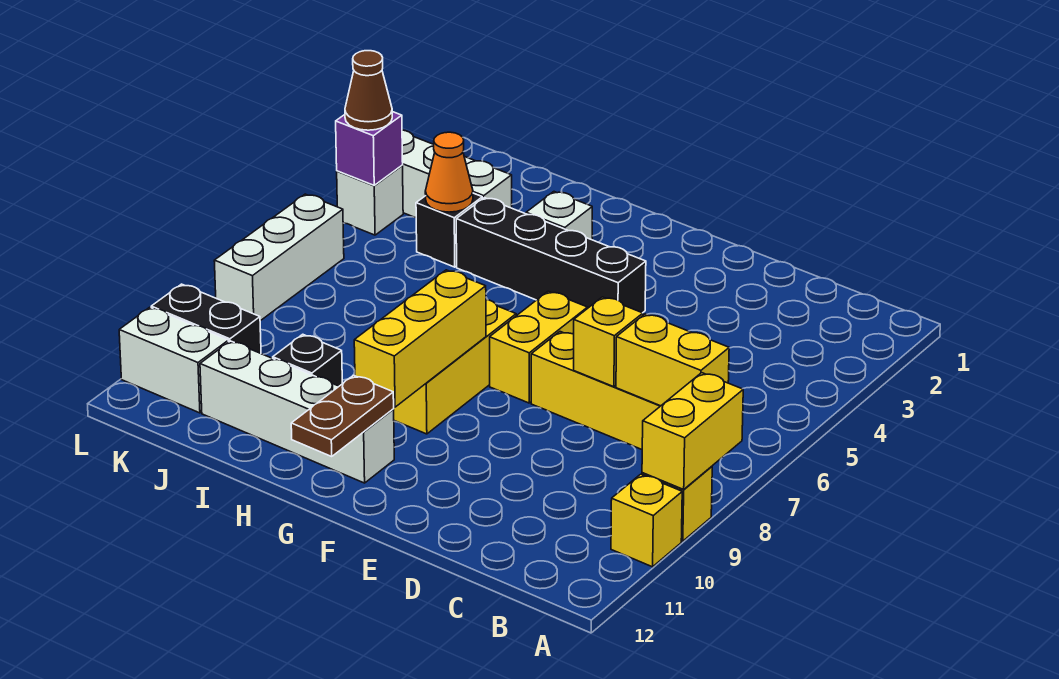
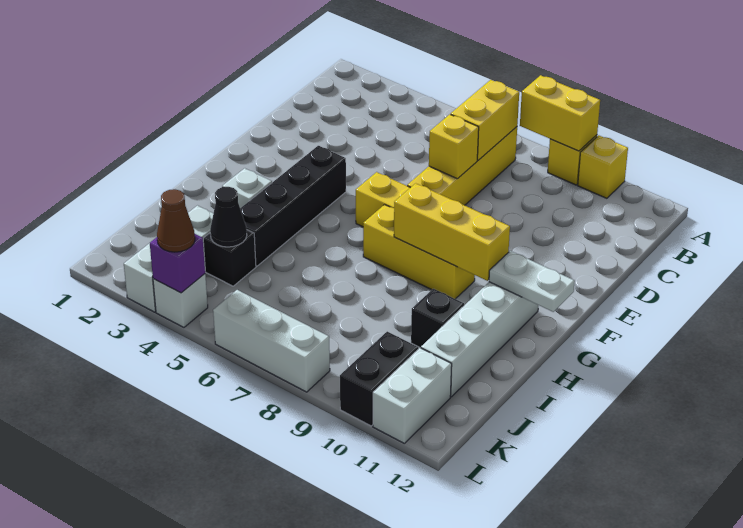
brown plate G11:G12 level 2 -> white plate G11:G12 level 2
orange cone J4 level 2 -> black cone J4 level 2

